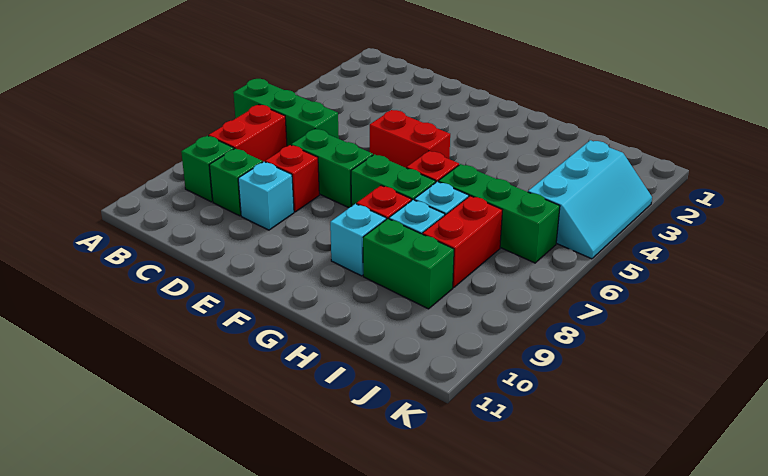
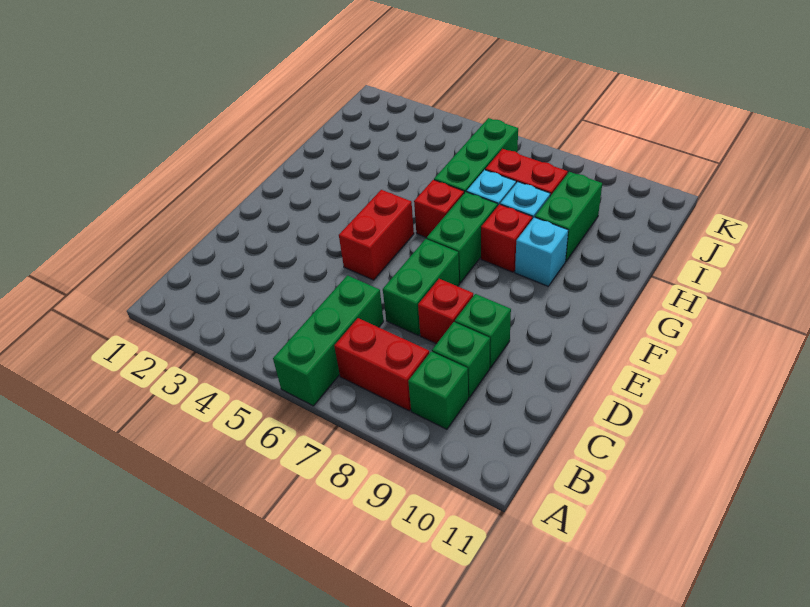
cyan brick D9 level 1 -> green brick D9 level 1
cyan slope J3:K5 level 1 top J -> none

